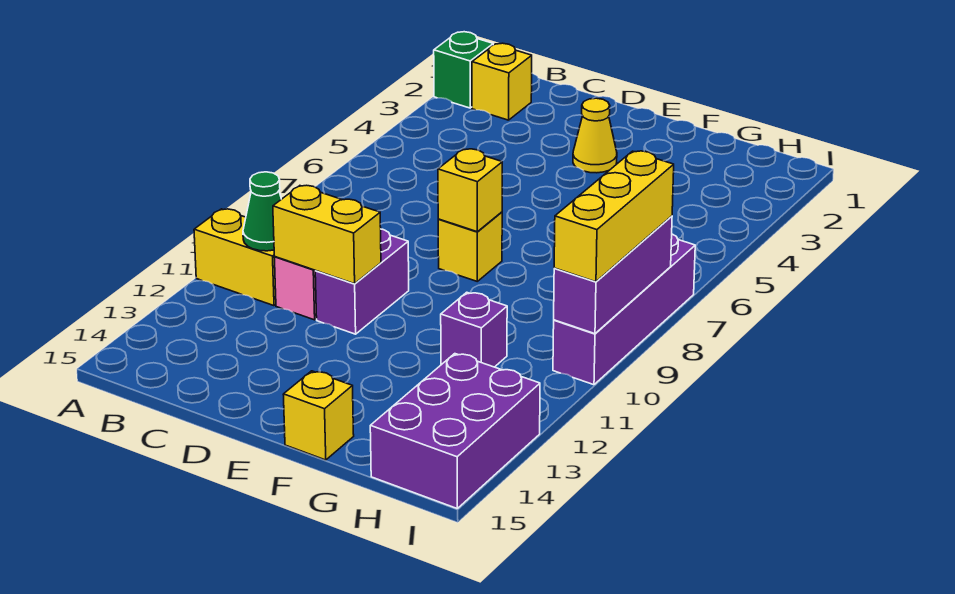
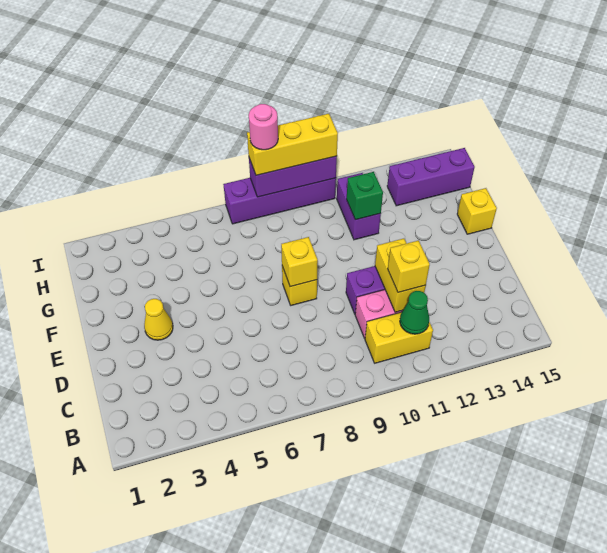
green brick A2 level 1 -> green brick G11 level 2
yellow brick A11:B11 level 1 -> yellow brick B10:B11 level 1
yellow brick B2 level 1 -> yellow brick C11 level 3
purple brick G11 level 1 -> purple brick G11:H11 level 1
purple brick H13:I15 level 1 -> purple brick H13:H15 level 1
none -> pink round brick I8 level 4

